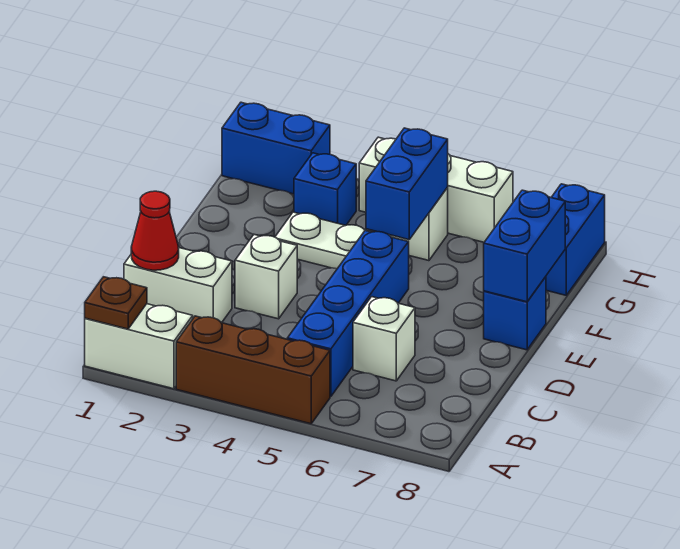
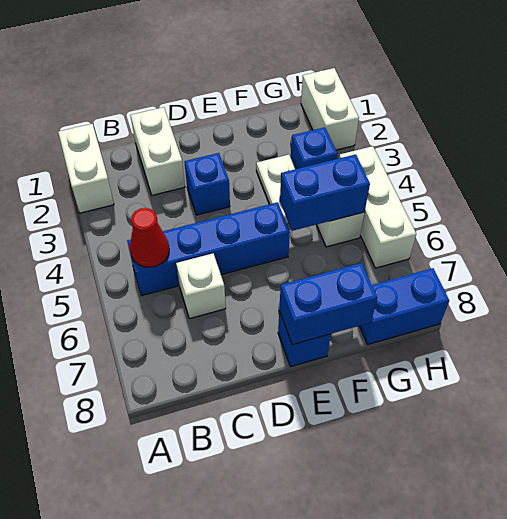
brown plate A1 level 2 -> none
brown brick A3:A5 level 1 -> none
red cone C1 level 2 -> red cone B5 level 2
white brick D3 level 1 -> blue brick D3 level 1
blue brick H1:H2 level 1 -> white brick H1:H2 level 1

